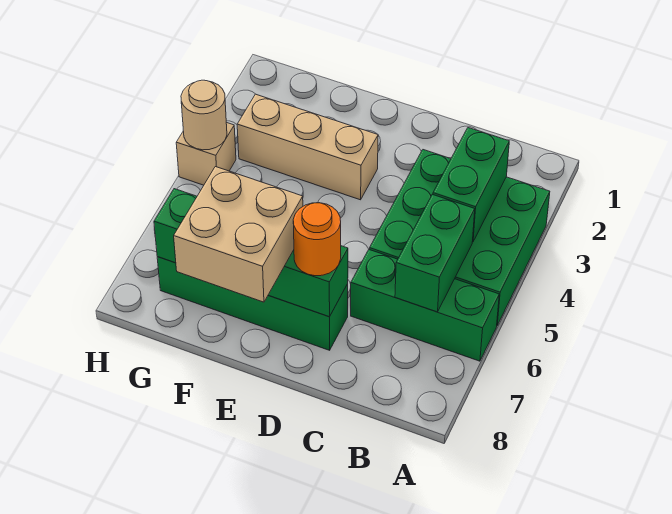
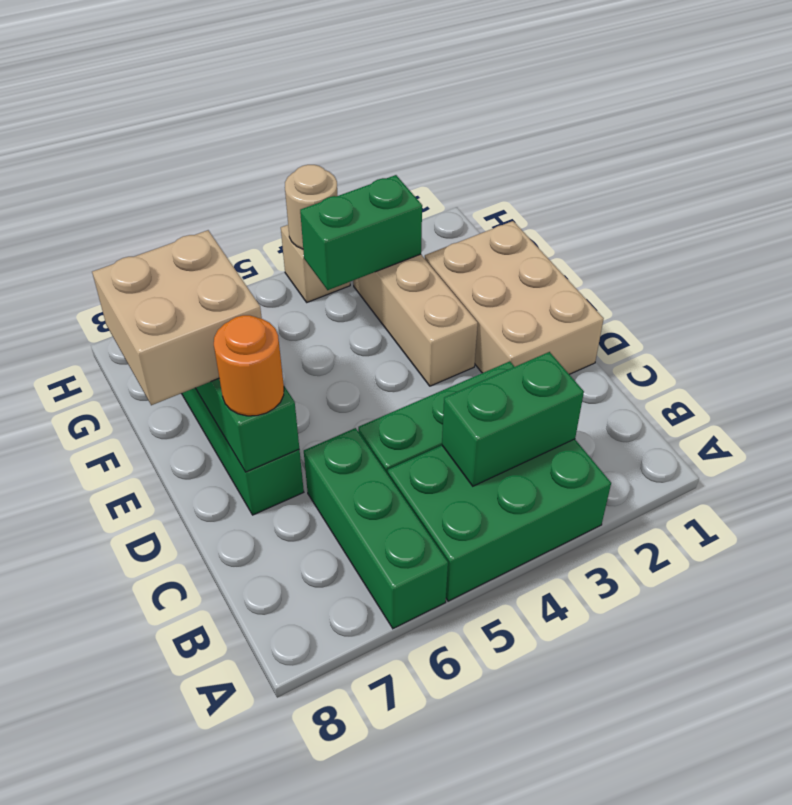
green brick B5:B6 level 2 -> green brick G3:G4 level 2
none -> tan brick D1:F2 level 1

